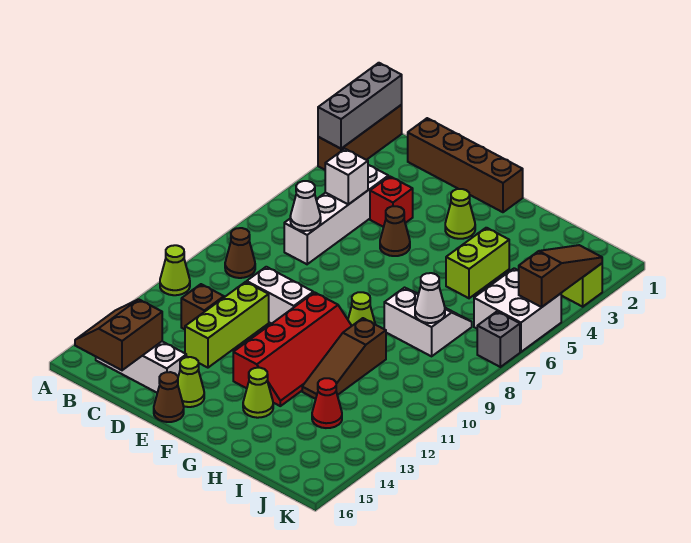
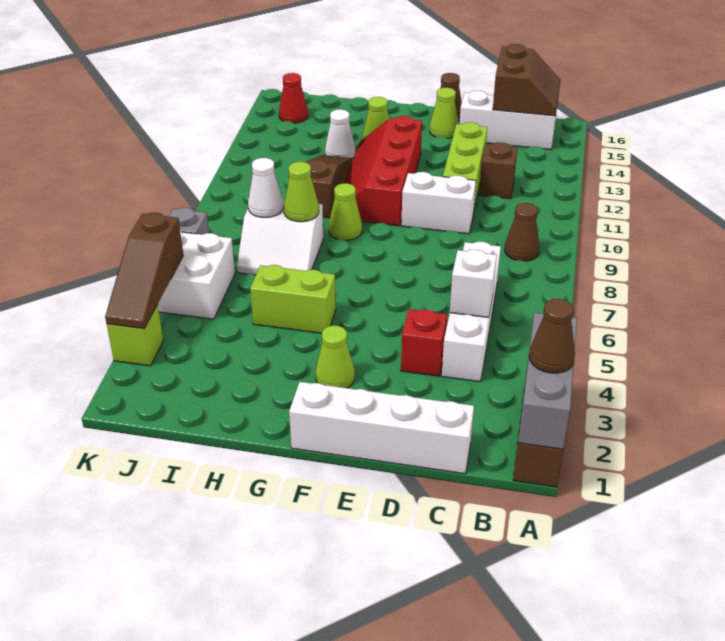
lime cone A11 level 1 -> lime cone H8 level 2
brown brick C1:F1 level 1 -> white brick C1:F1 level 1
white cone C7 level 2 -> white cone H13 level 1
brown cone E5 level 1 -> brown cone A2 level 3
lime brick H4:H5 level 1 -> lime brick G5:H5 level 1
red cone I13 level 1 -> red cone J15 level 1

